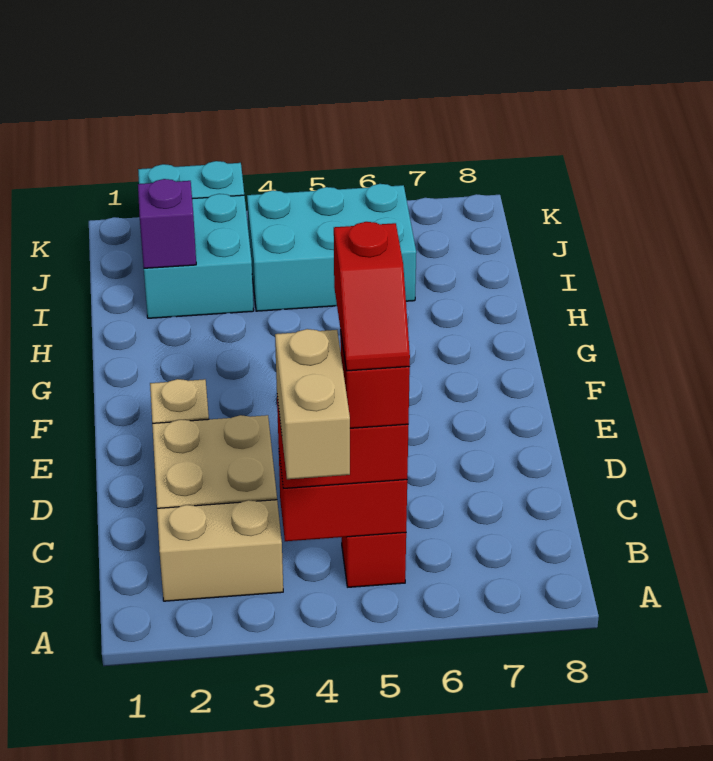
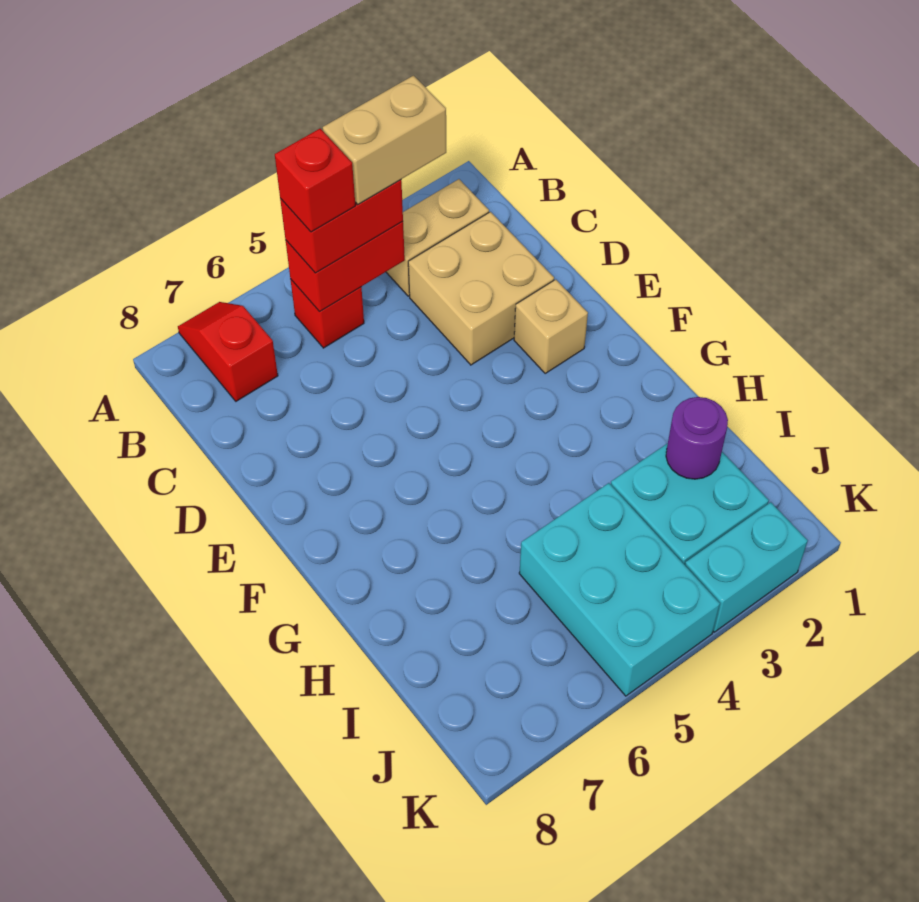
tan brick A4:B4 level 4 -> tan brick B3:B4 level 4
red slope B5:C5 level 5 top C -> red slope A7:B7 level 1 top B
purple brick I2 level 2 -> purple round brick I2 level 2
cyan brick I4:J6 level 1 -> cyan brick I4:K5 level 1

